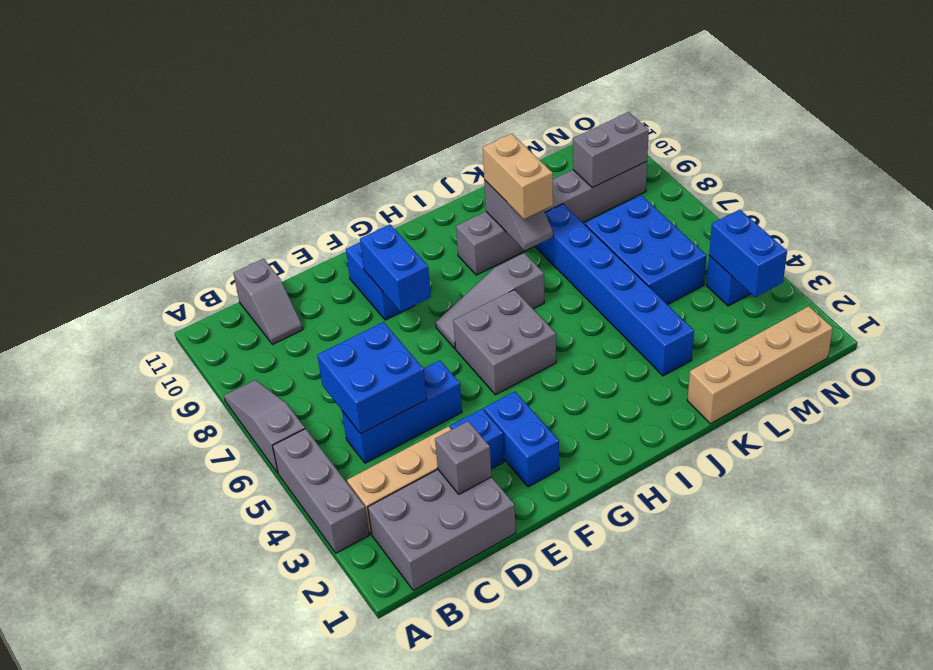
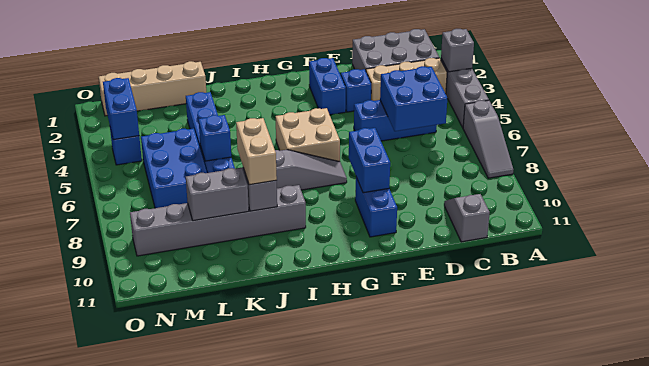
grey brick D2 level 2 -> grey brick A3 level 2
grey brick G5:H6 level 1 -> tan brick G5:H6 level 1
none -> blue brick K6 level 2
grey brick M9:N9 level 2 -> grey brick K9:L9 level 2

